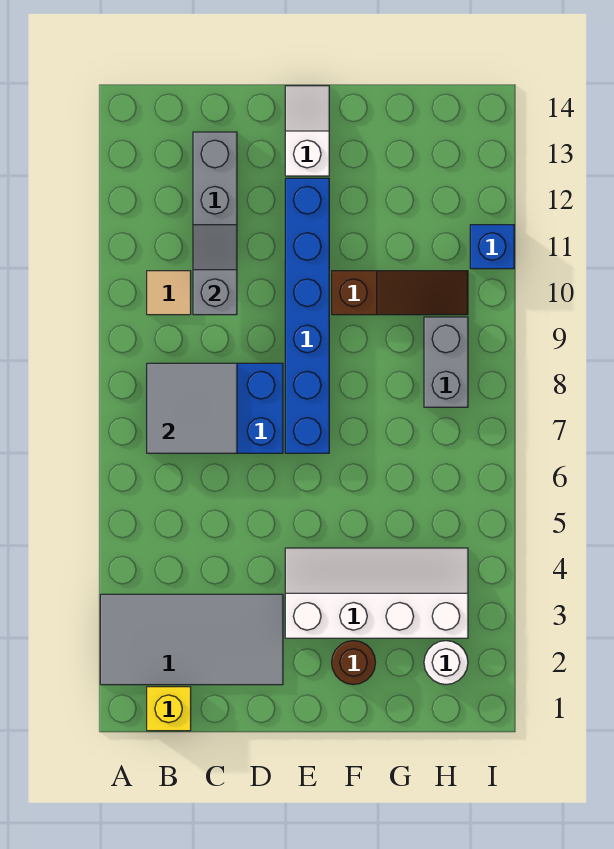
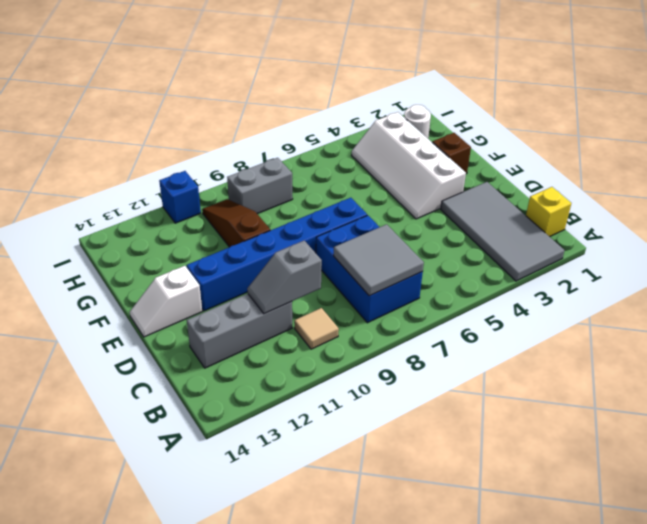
brown round brick F2 level 1 -> brown brick F2 level 1

